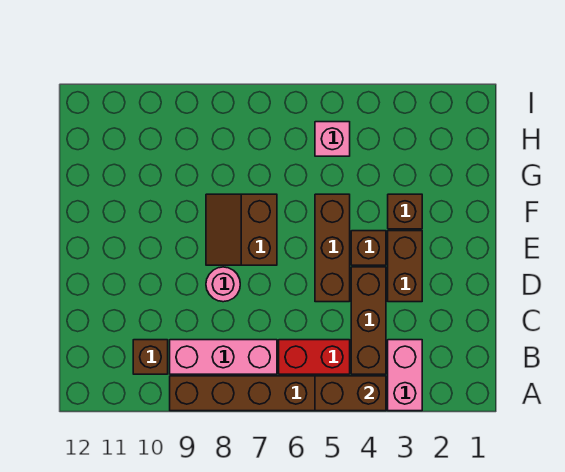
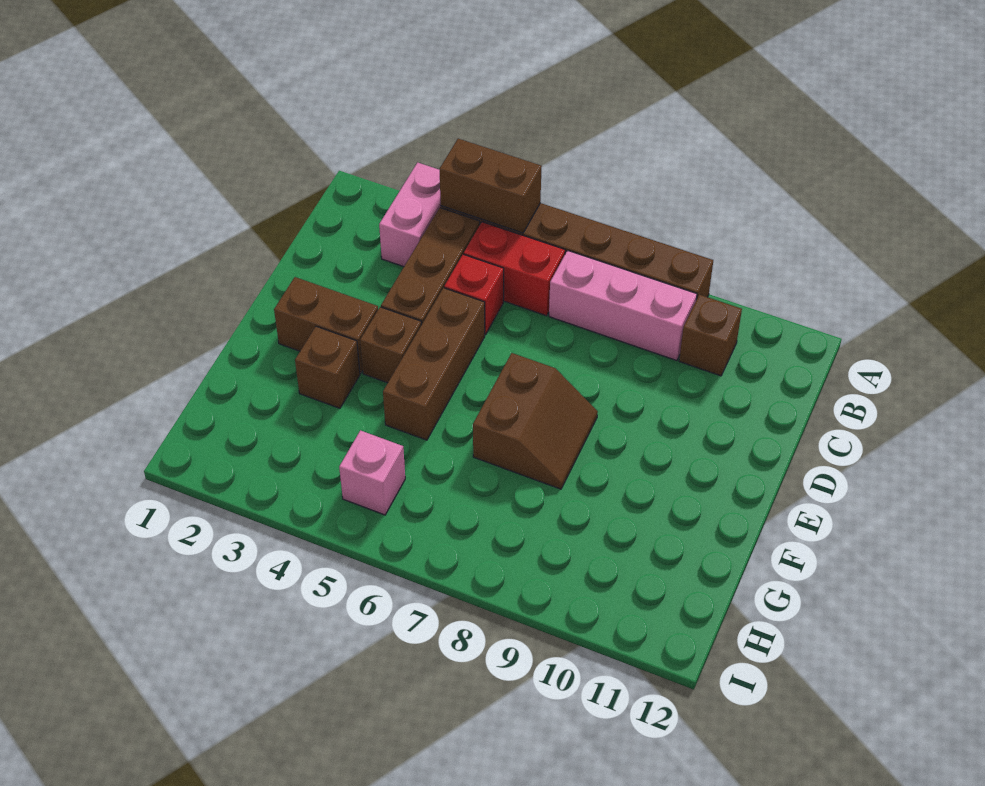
none -> red brick C5 level 1
brown brick D3:E3 level 1 -> brown brick E2:E3 level 1
pink round brick D8 level 1 -> none

